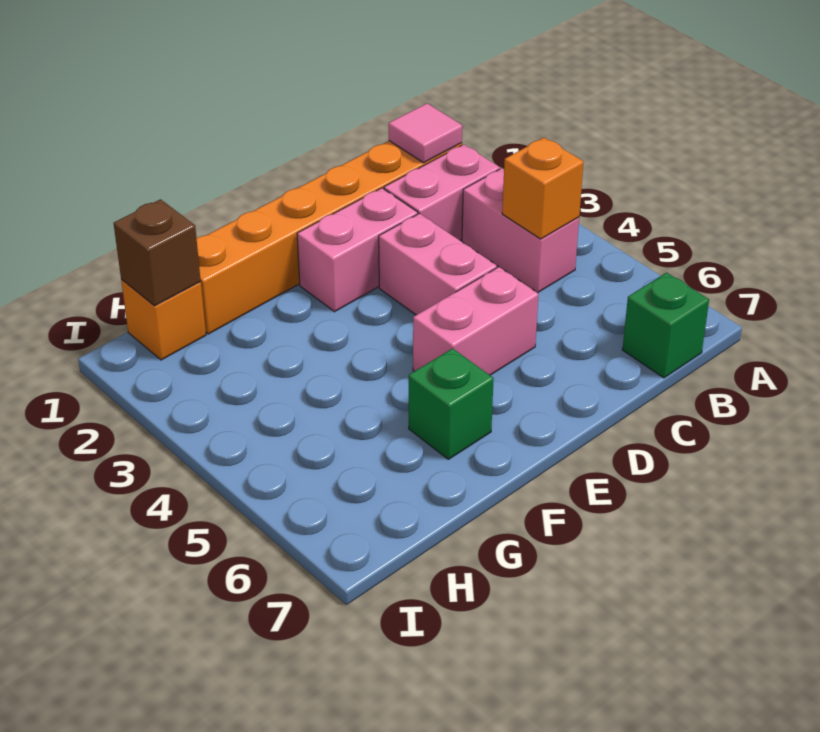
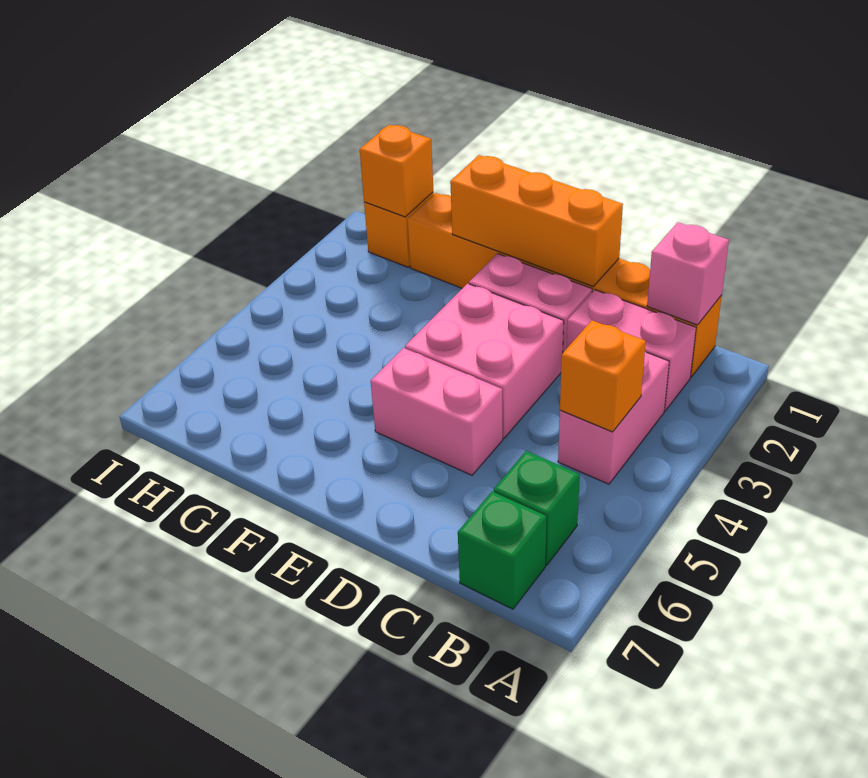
pink tile B1 level 2 -> pink brick B1 level 2
none -> orange brick D1:F1 level 2
pink brick D3:D4 level 1 -> pink brick D3:E4 level 1
green brick F6 level 1 -> green brick B6 level 1
brown brick H1 level 2 -> orange brick H1 level 2

